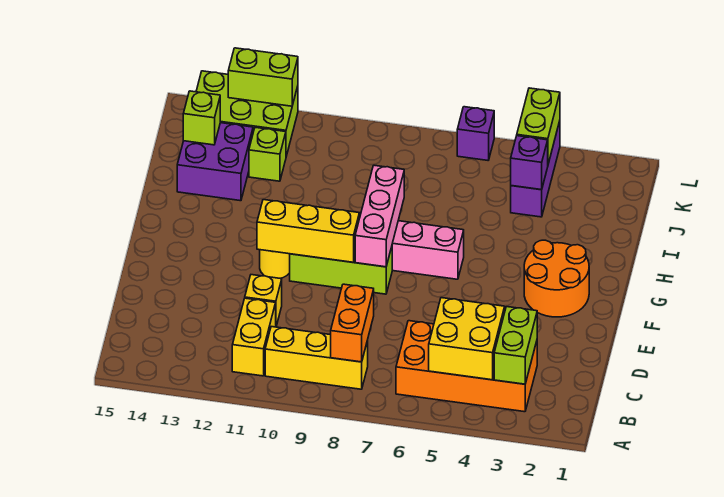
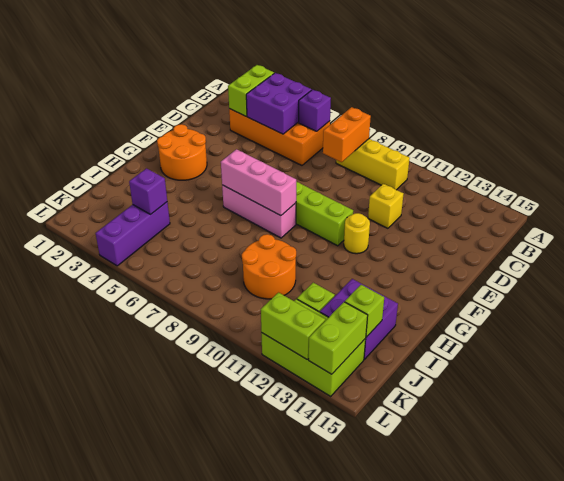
yellow brick B4:C5 level 2 -> purple brick B4:C5 level 2
yellow brick B11:C11 level 1 -> none
pink brick F8:H8 level 2 -> pink brick G6:G8 level 2
yellow brick F9:F11 level 2 -> none
none -> orange round brick I9:J10 level 1
lime brick K4:L4 level 2 -> lime brick K14:L14 level 2
purple brick L6 level 1 -> purple brick B6 level 2

